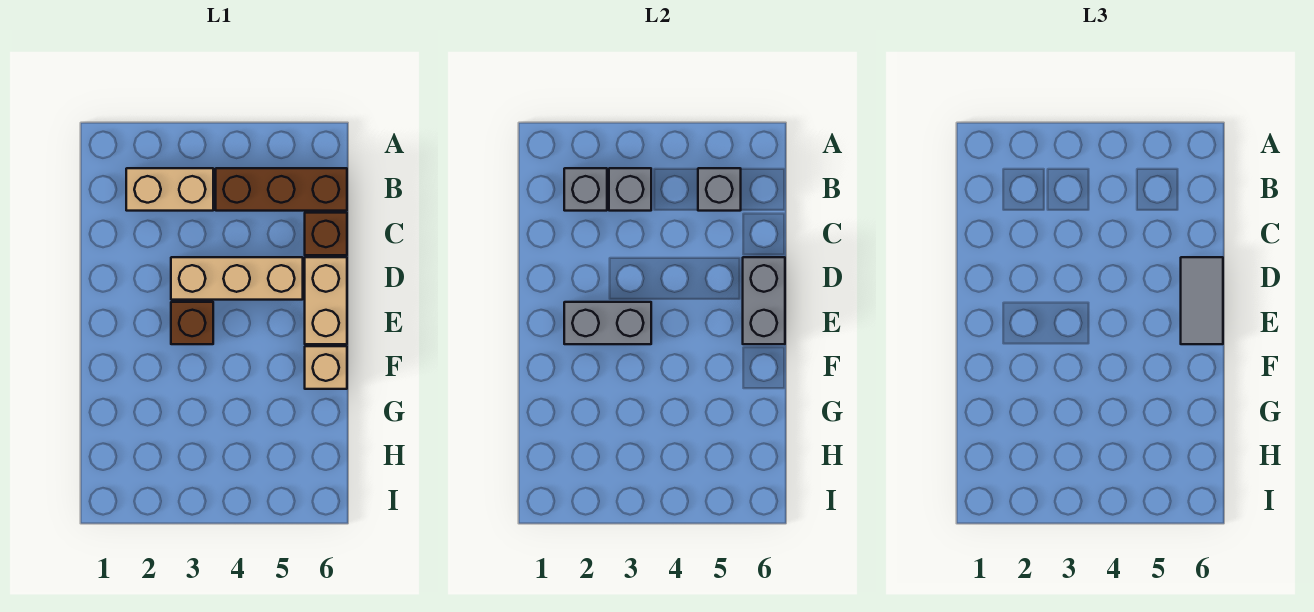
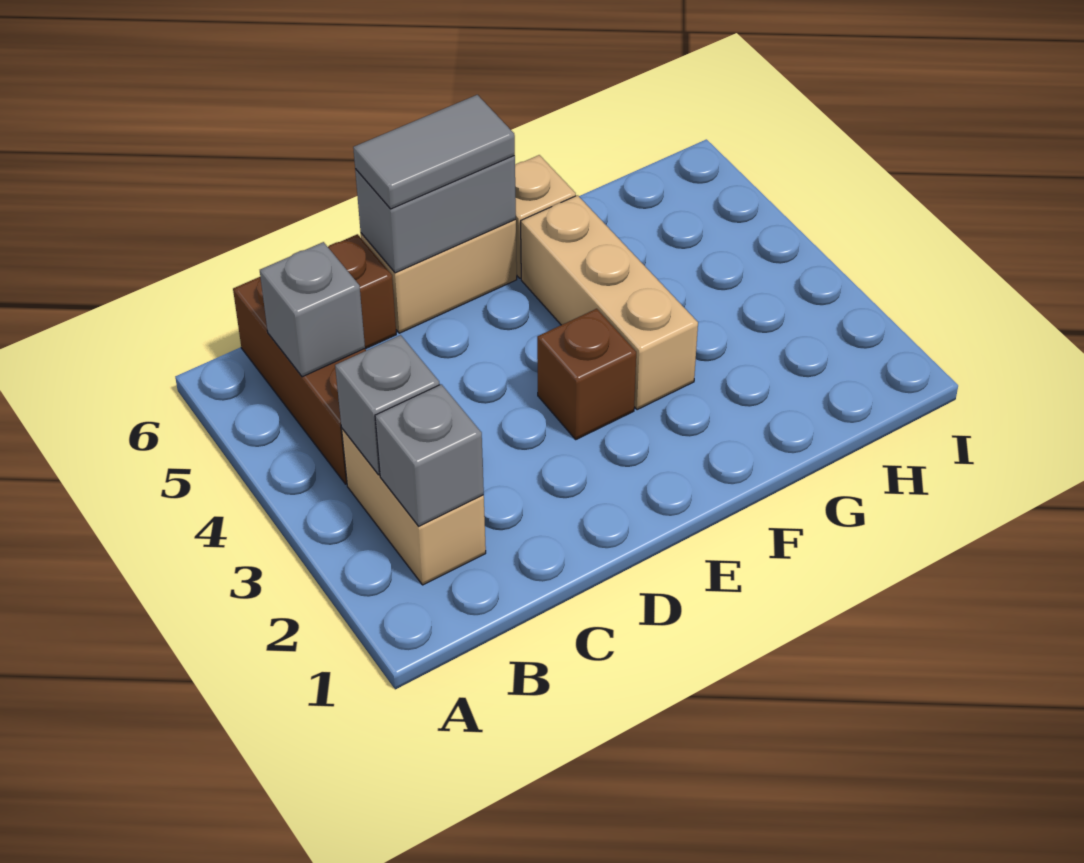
tan brick D3:D5 level 1 -> tan brick F3:F5 level 1
grey brick E2:E3 level 2 -> none

